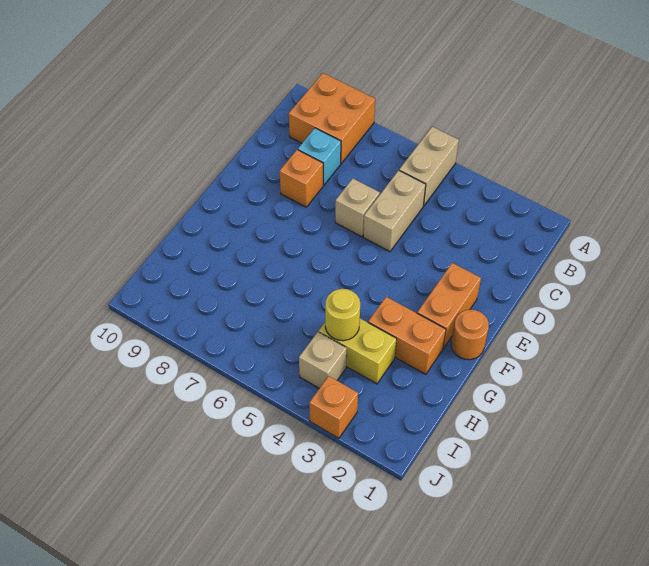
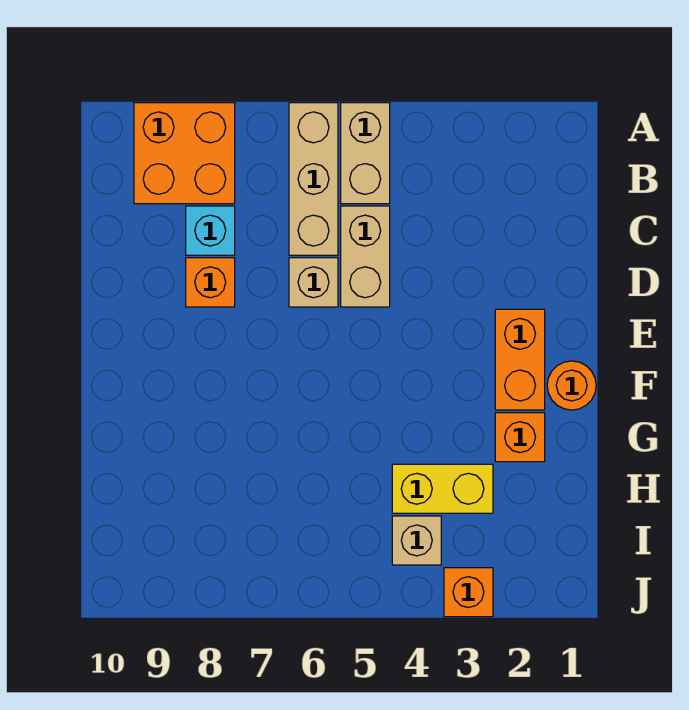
none -> tan brick A6:C6 level 1
orange brick G2:G3 level 1 -> orange brick G2 level 1
yellow round brick H4 level 2 -> none

